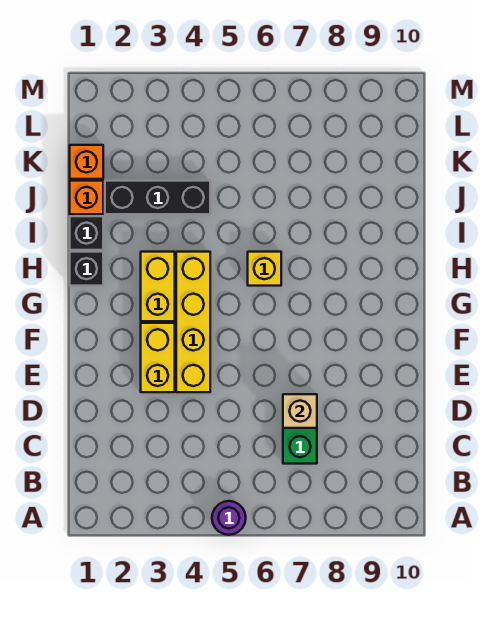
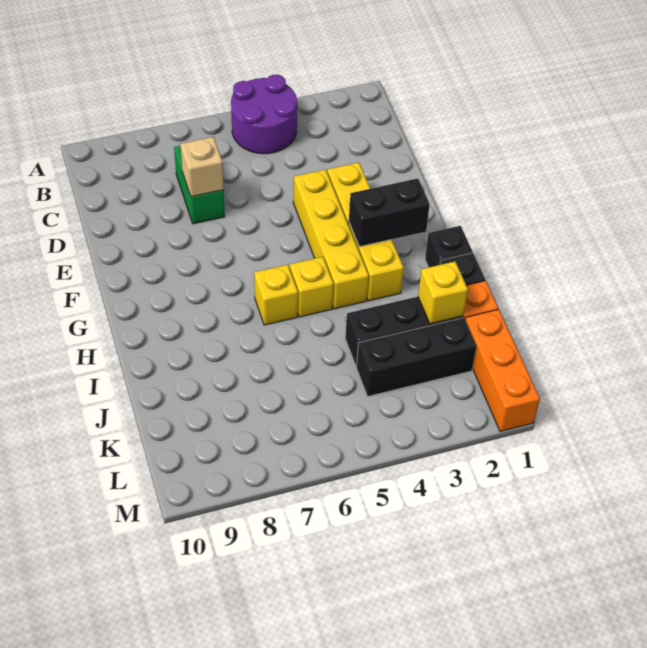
purple round brick A5 level 1 -> purple round brick A4:B5 level 1
none -> black brick G2:G3 level 2
none -> yellow brick H5 level 1
none -> yellow brick J2 level 2
orange brick K1 level 1 -> orange brick K1:M1 level 1
none -> black brick K2:K4 level 1

